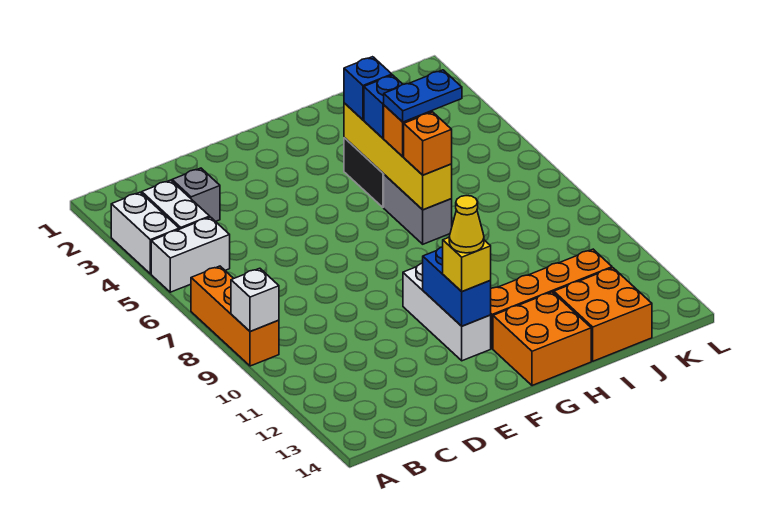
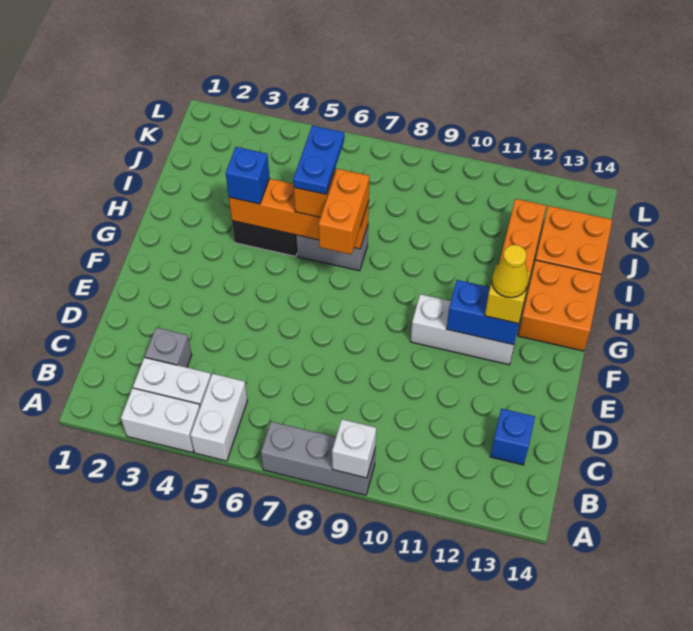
orange brick A7:A9 level 1 -> grey brick A7:A9 level 1
yellow brick H4:H7 level 2 -> orange brick H4:H7 level 2
blue brick H5 level 3 -> blue brick C13 level 1
orange brick H7 level 3 -> orange brick G7:H7 level 3

